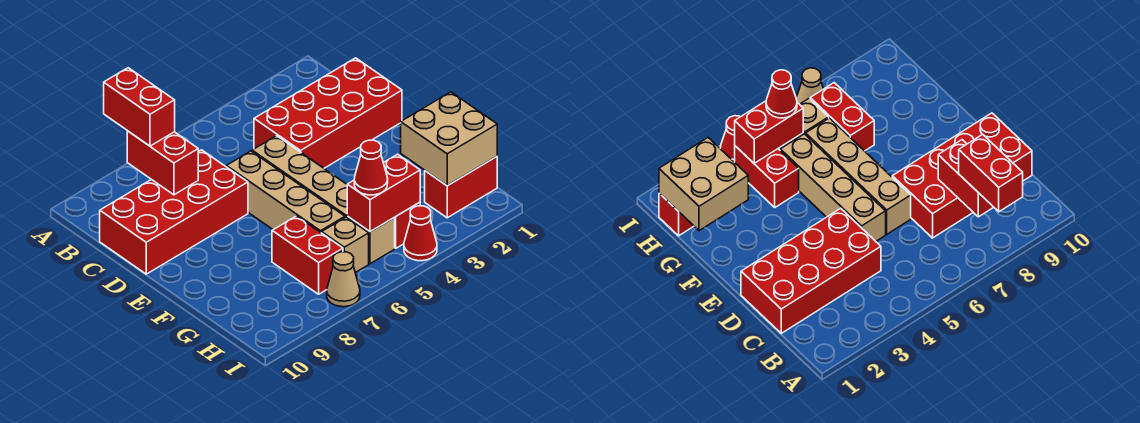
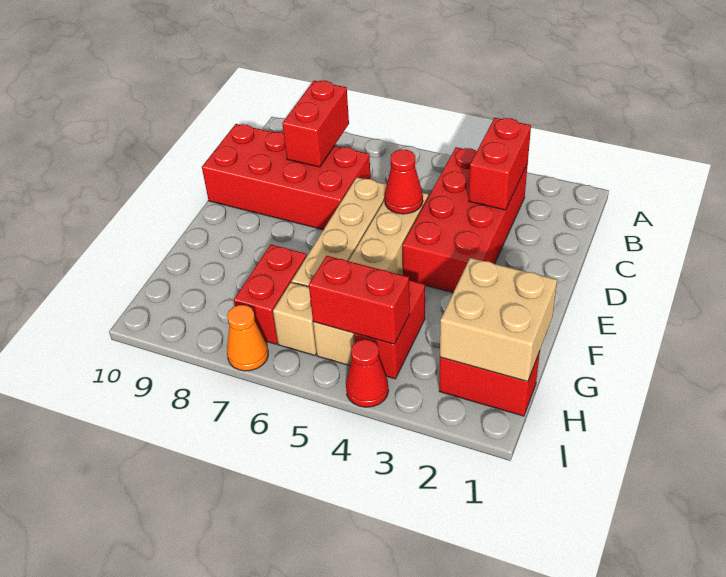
red brick A8:B8 level 3 -> red brick B3:C3 level 2
red brick C1:D4 level 1 -> red brick B3:E4 level 1
red cone H5 level 3 -> red cone D5 level 2
tan cone I7 level 1 -> orange cone I7 level 1

